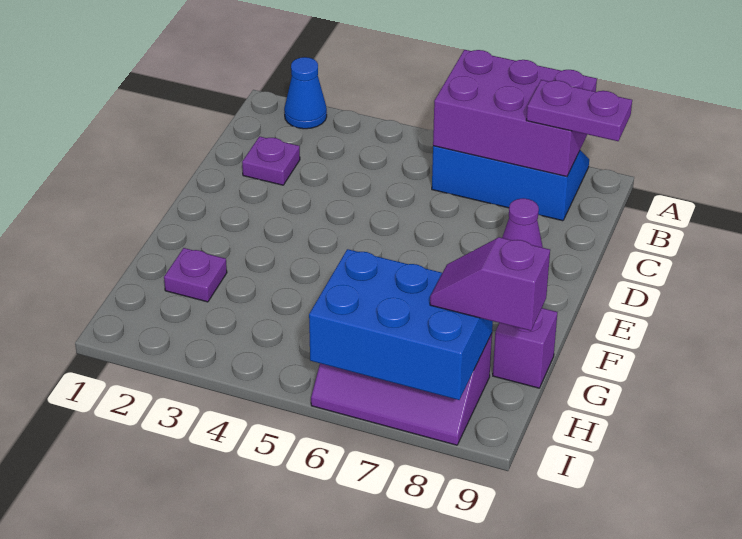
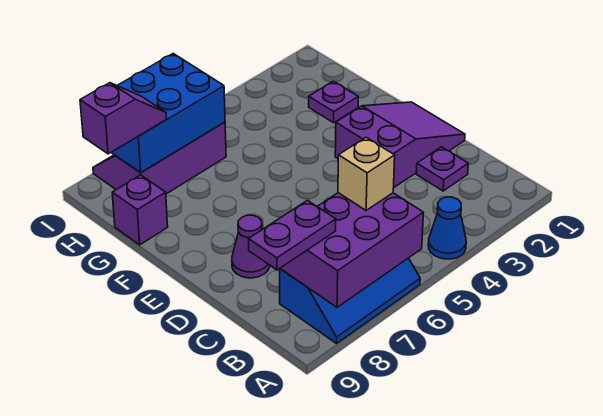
blue cone A2 level 1 -> blue cone A4 level 1
none -> tan brick B6 level 3
none -> purple slope D1:E3 level 1 top 3

